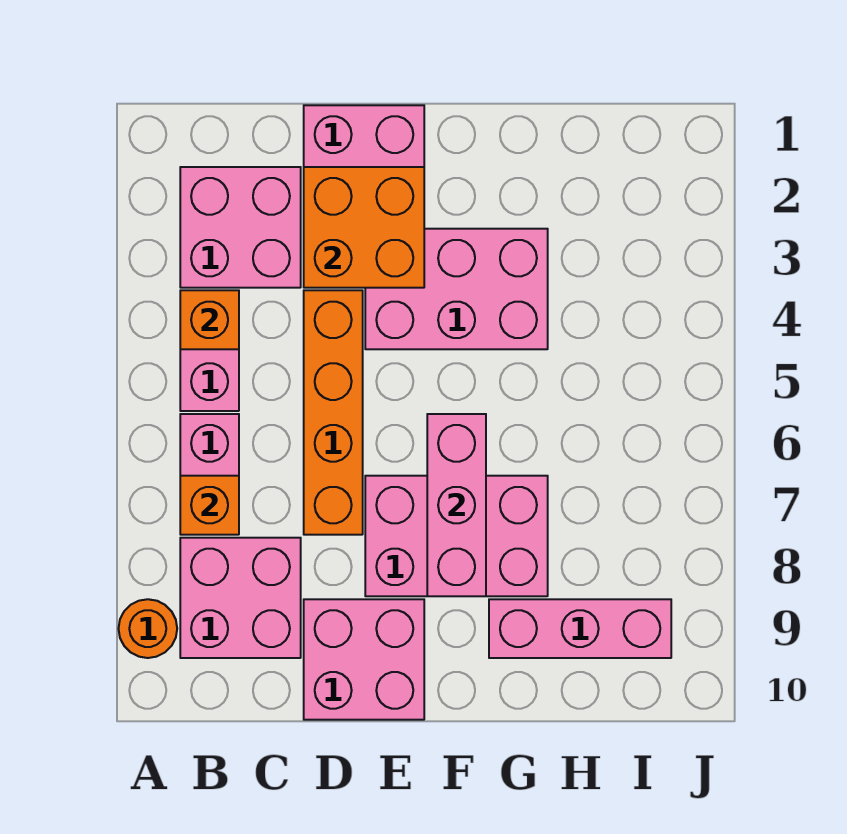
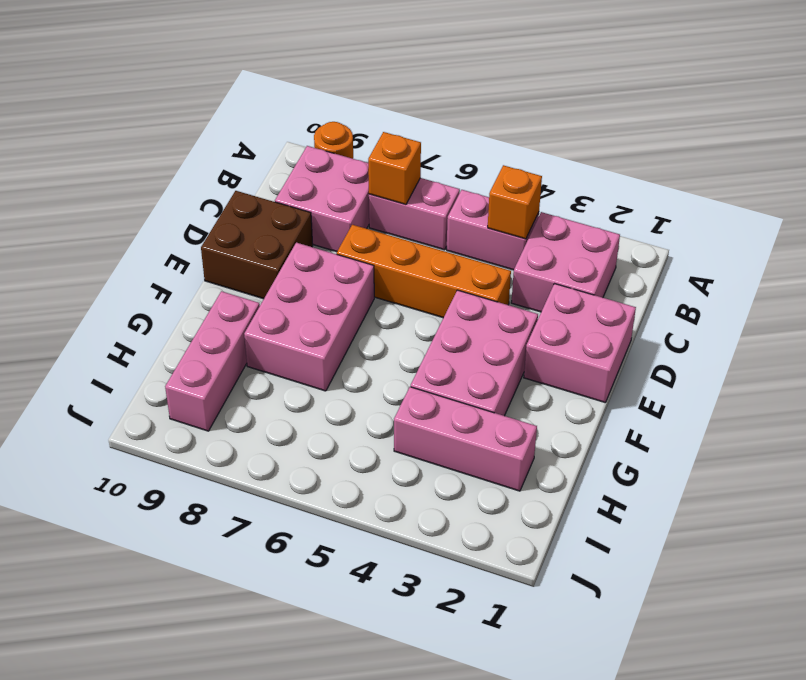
orange brick D2:E3 level 2 -> none
pink brick D9:E10 level 1 -> brown brick D9:E10 level 1
pink brick F6:F8 level 2 -> pink brick H2:H4 level 1

